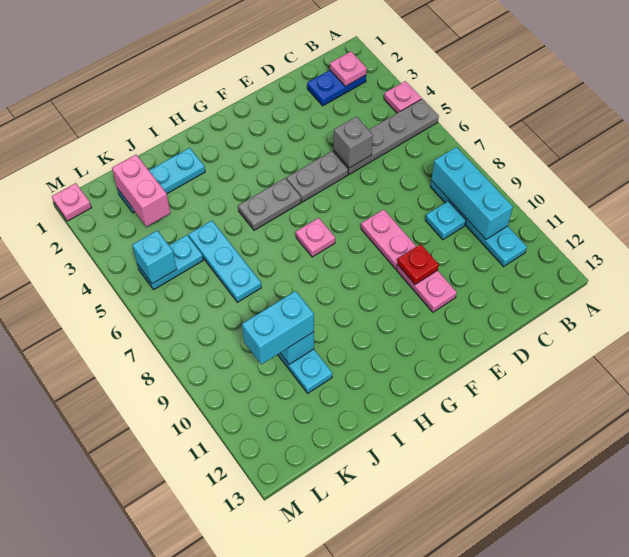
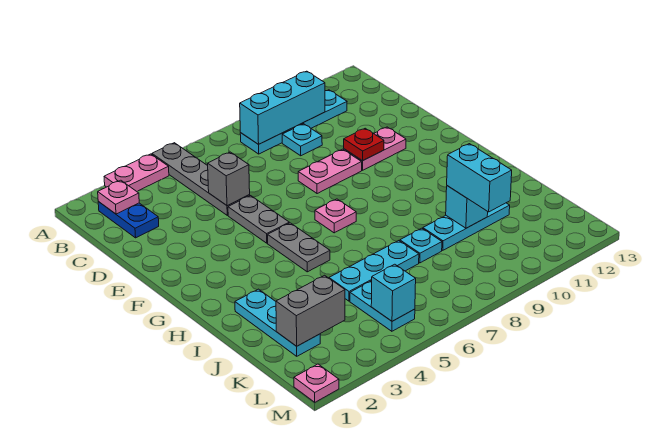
pink plate A4 level 1 -> pink plate A3:A4 level 1
none -> cyan plate J8 level 1
pink brick K2:K3 level 2 -> grey brick K2:K3 level 2

